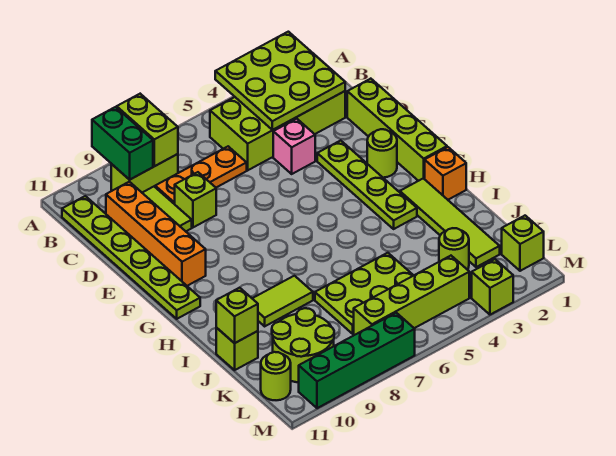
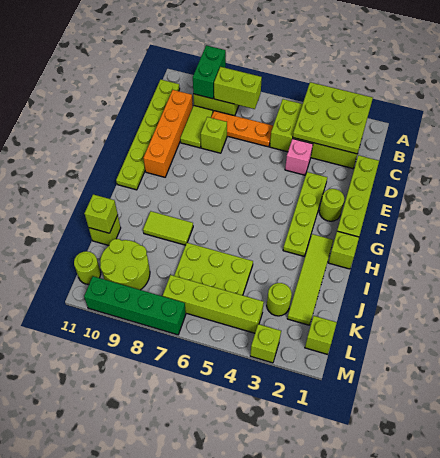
lime brick A8:B8 level 2 -> lime brick B7:B8 level 2
orange brick H1 level 1 -> lime brick H1 level 1

